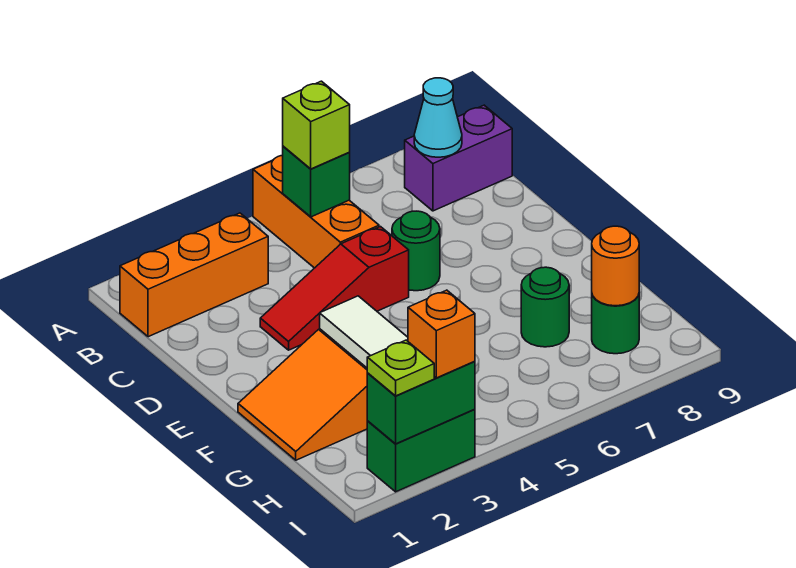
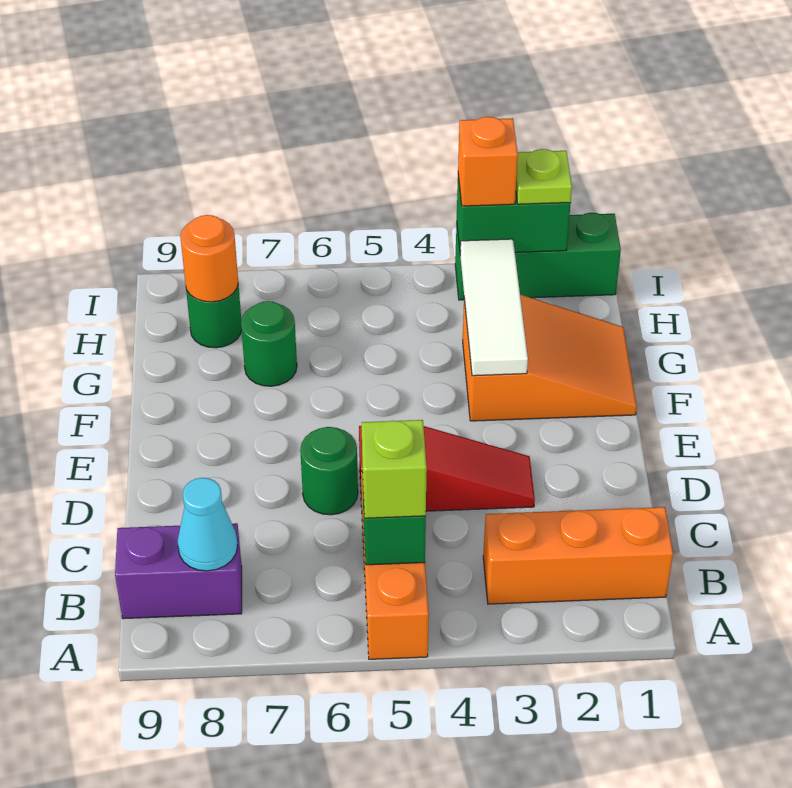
green brick I2:I3 level 1 -> green brick I1:I3 level 1

